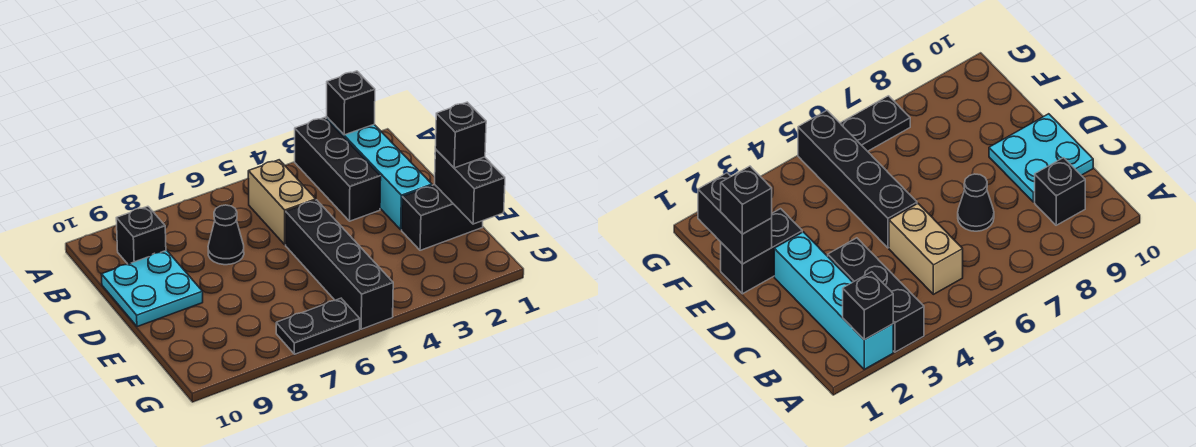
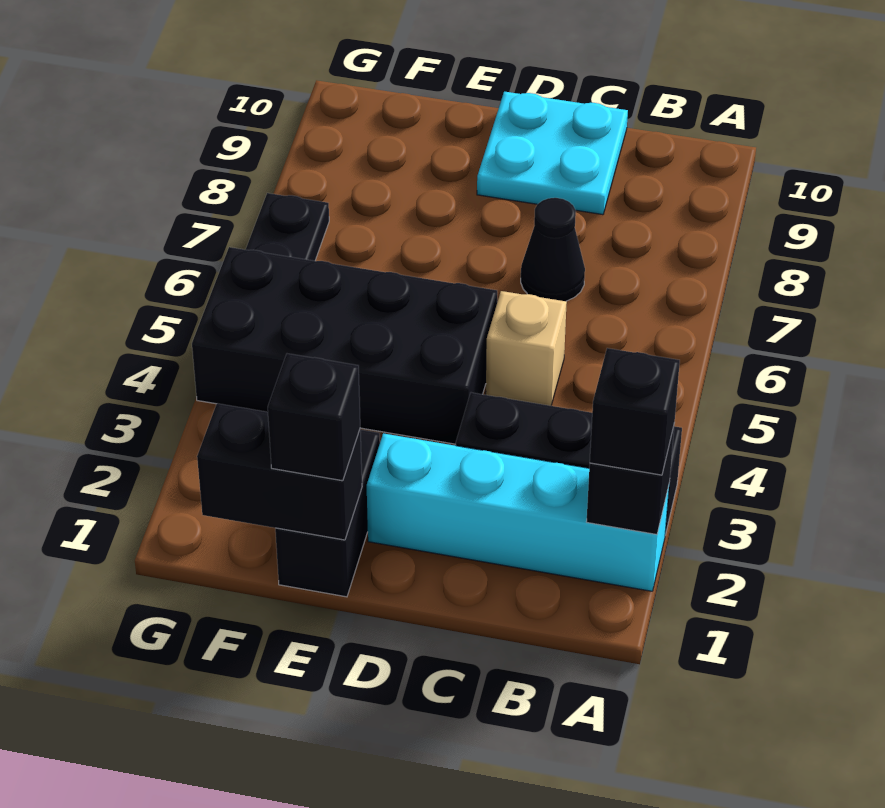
tan brick B5:C5 level 1 -> tan brick C5 level 1
black brick B9 level 1 -> black brick A2 level 3
black brick D5:G5 level 1 -> black brick D4:G5 level 1

